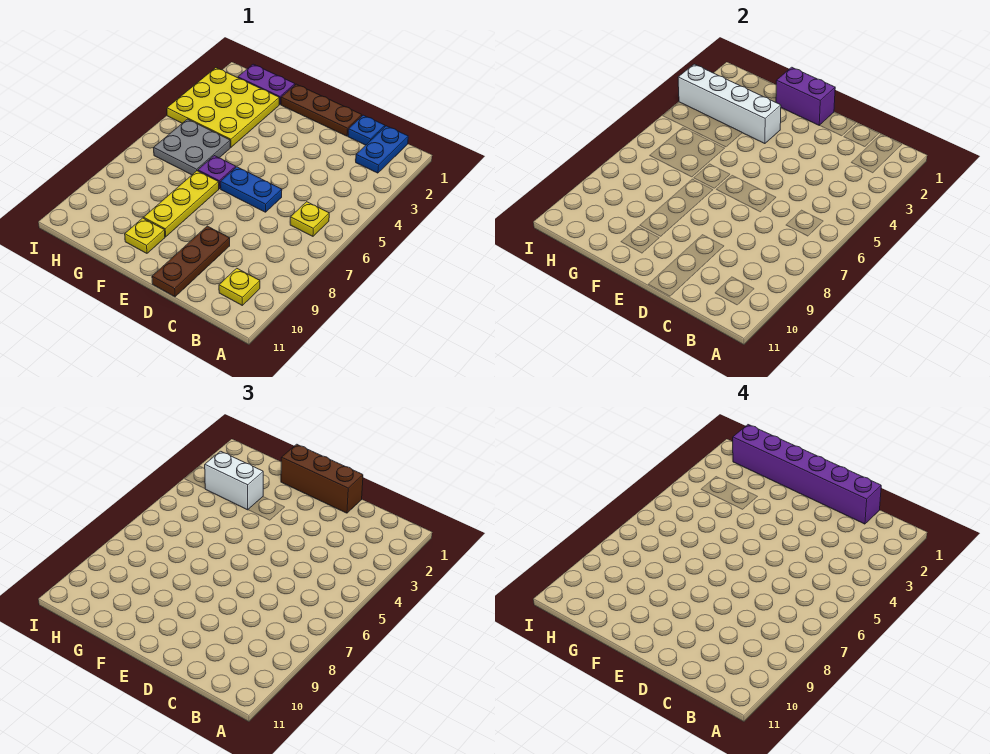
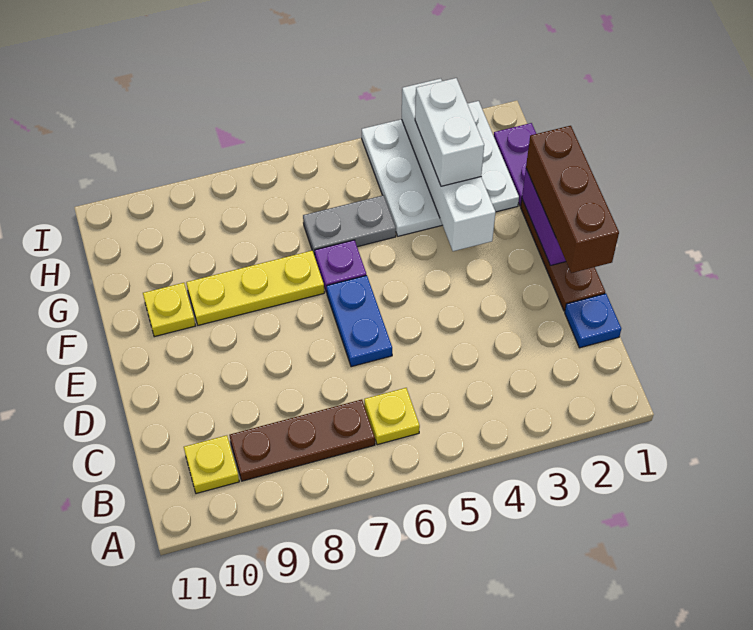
blue plate B1:B2 level 1 -> none
purple brick C1:H1 level 4 -> none
brown plate D9:D11 level 1 -> brown plate B7:B9 level 1
yellow plate G2:I4 level 1 -> white plate G2:I4 level 1
grey plate G5:H6 level 1 -> grey plate G5:G6 level 1

